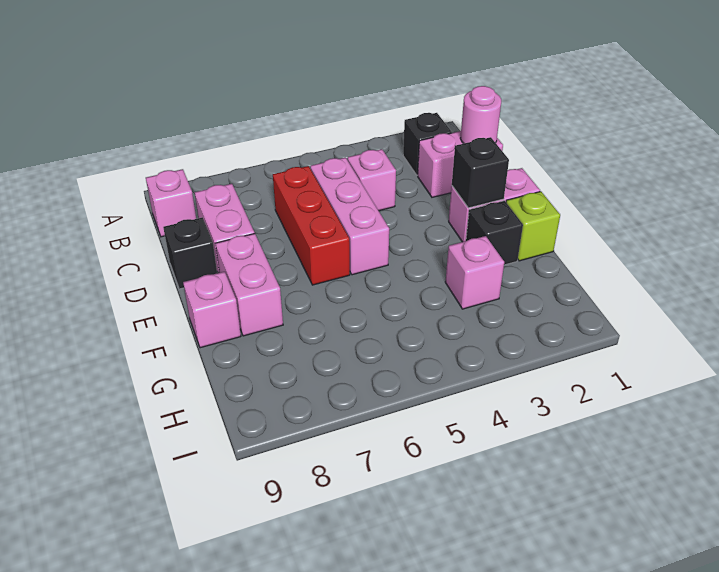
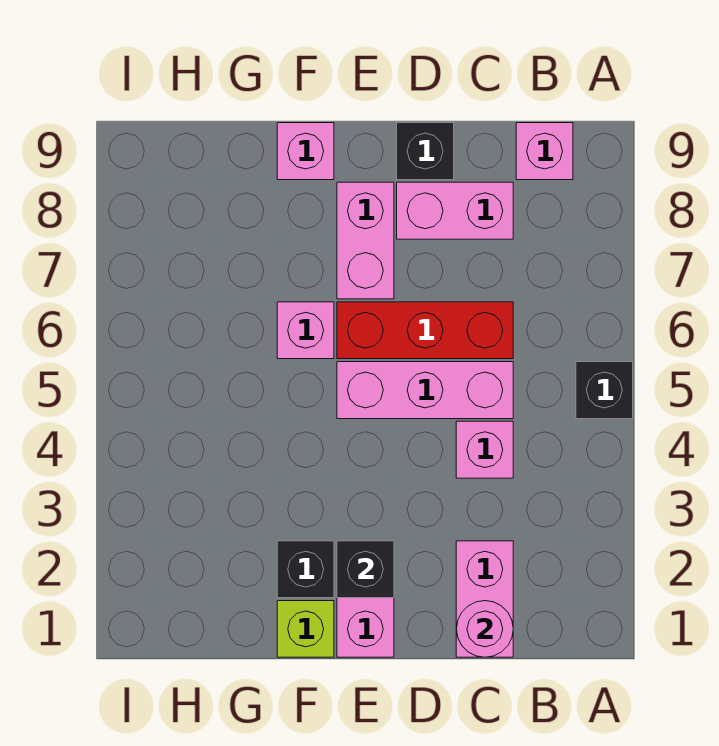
black brick B2 level 1 -> black brick A5 level 1
pink brick E8:F8 level 1 -> pink brick E7:E8 level 1
pink brick G3 level 1 -> pink brick F6 level 1

